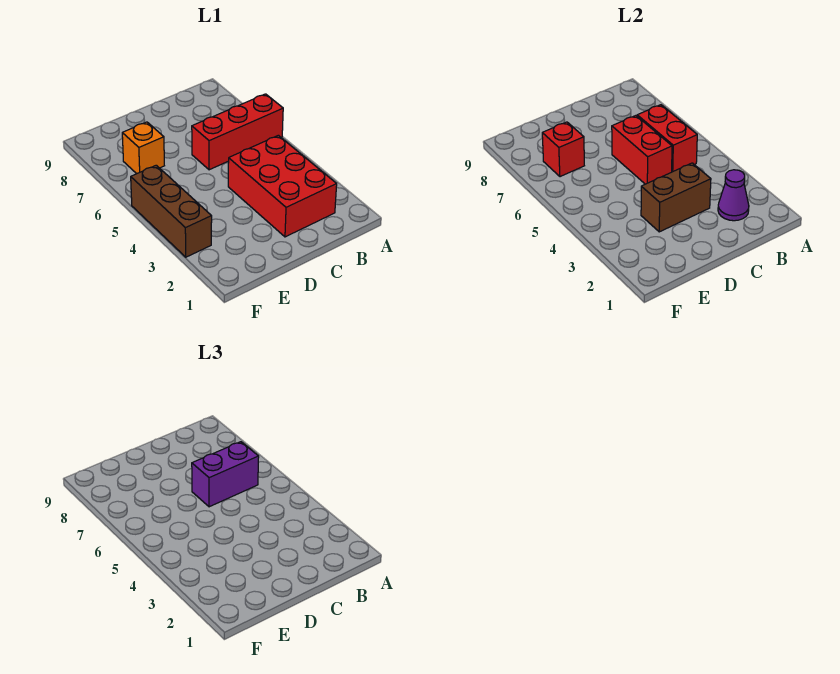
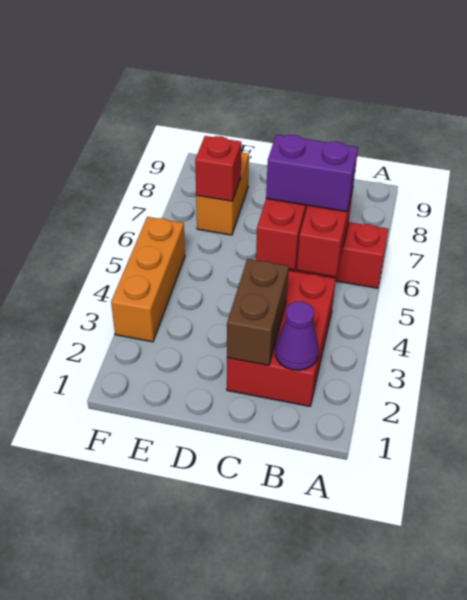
brown brick C3:D3 level 2 -> brown brick C2:C3 level 2
orange brick E7 level 1 -> orange brick E7:E8 level 1
brown brick F3:F5 level 1 -> orange brick F3:F5 level 1

